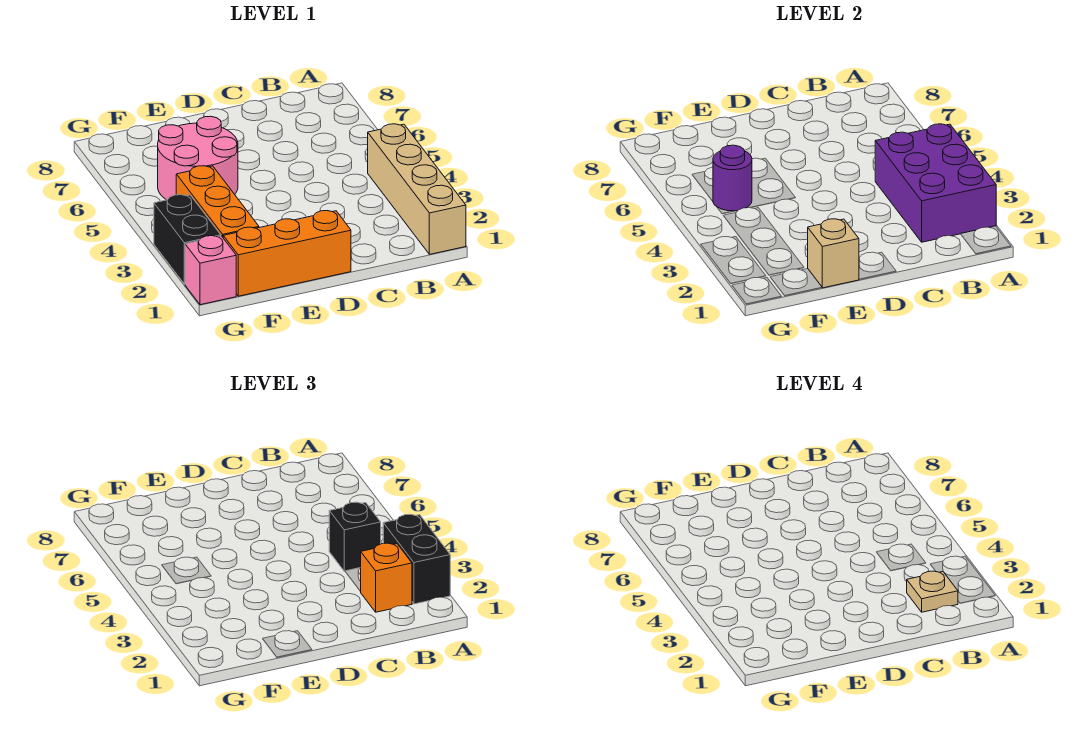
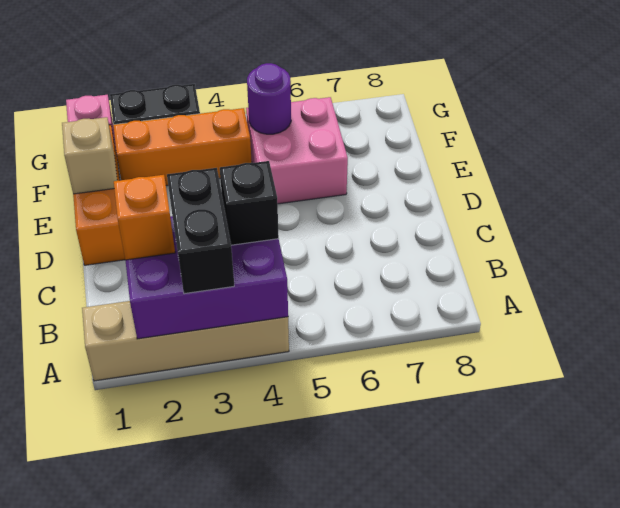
black brick A2:A3 level 3 -> black brick A3:B3 level 3
tan plate B2 level 4 -> none
pink round brick E5:F6 level 1 -> pink brick E5:F6 level 1

